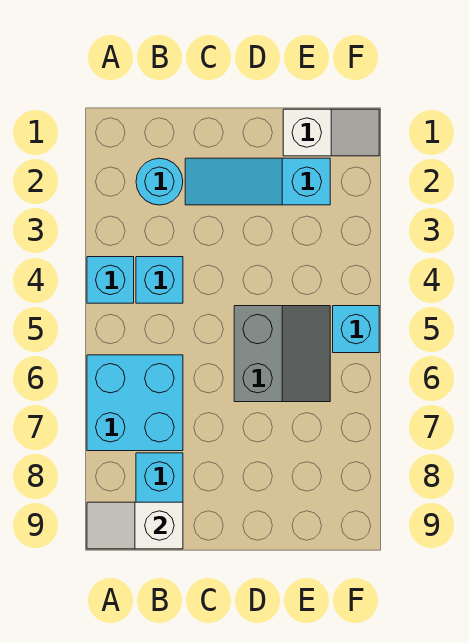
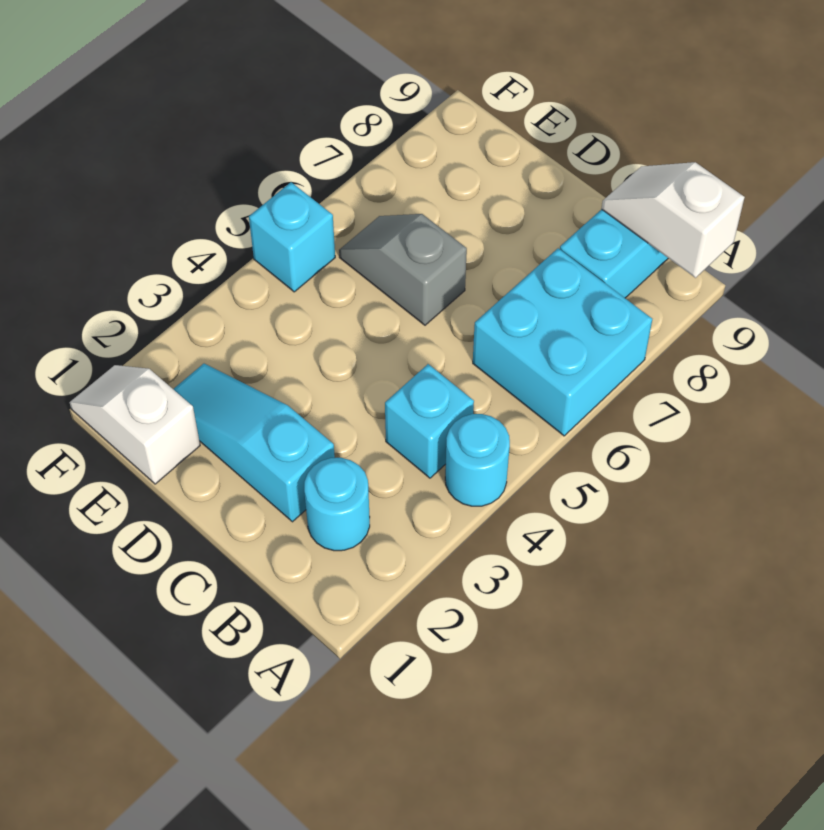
cyan brick A4 level 1 -> cyan round brick A4 level 1
white slope A9:B9 level 2 top B -> white slope A9:B9 level 2 top A
cyan slope C2:E2 level 1 top E -> cyan slope C2:E2 level 1 top C
grey slope D5:E6 level 1 top D -> grey slope D6:E6 level 1 top D

